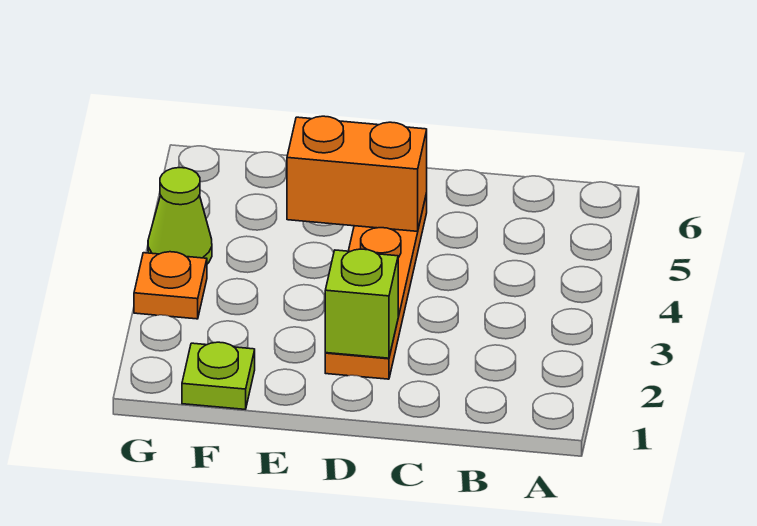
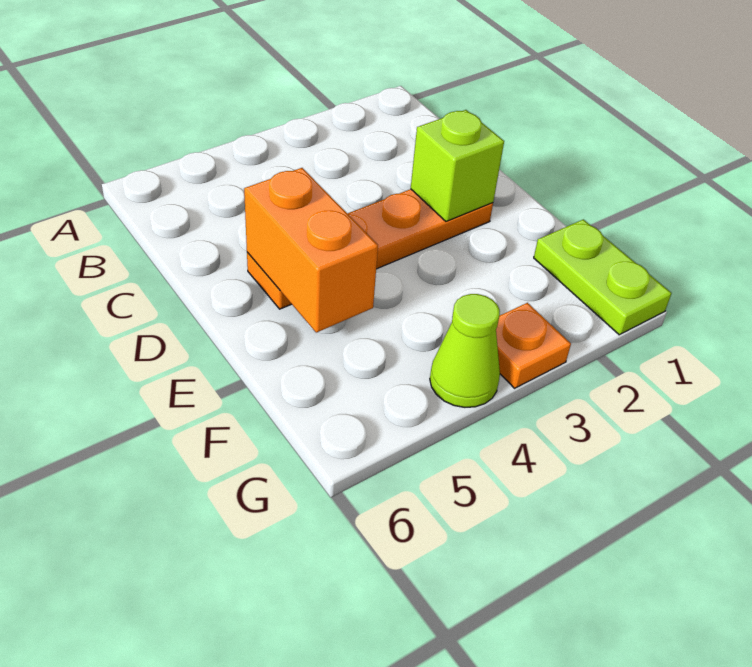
lime plate F1 level 1 -> lime plate F1:G1 level 1

